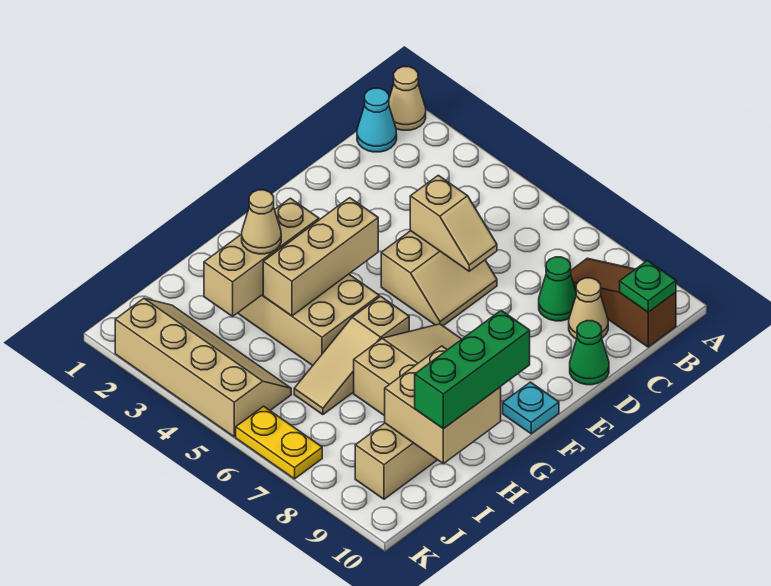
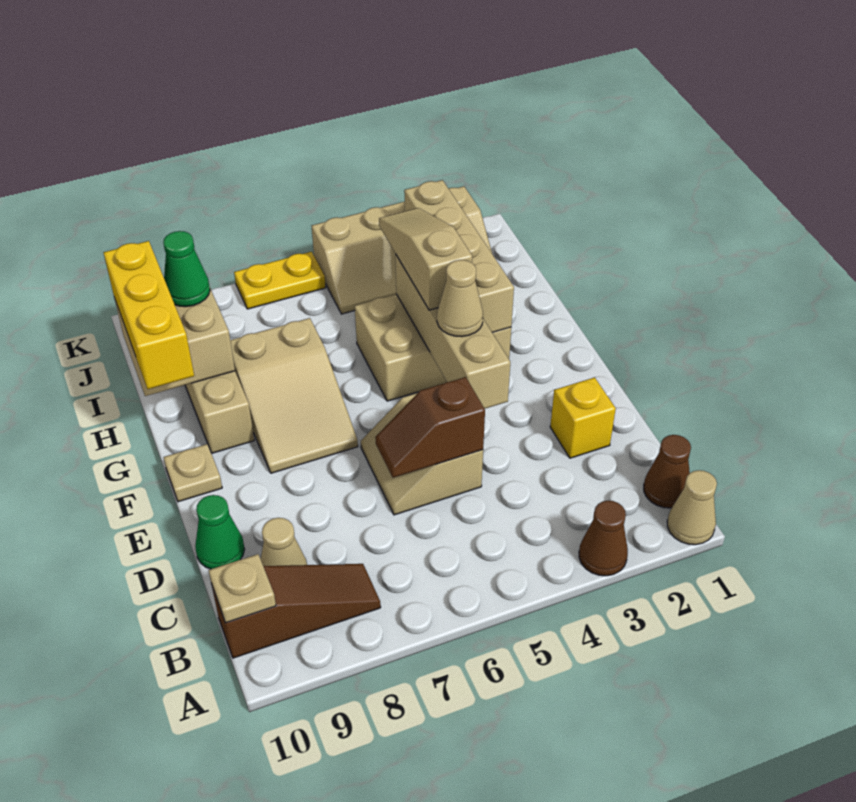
none -> brown cone A3 level 1
cyan cone B1 level 1 -> brown cone B1 level 1
green plate B10 level 2 -> tan plate B10 level 2
green cone C8 level 1 -> green cone I9 level 3
none -> yellow brick D2 level 1
tan slope D5:D6 level 2 top 5 -> brown slope D5:D6 level 2 top 5
tan brick F4:H4 level 2 -> tan brick E4:H4 level 2
cyan plate F10 level 1 -> tan plate F10 level 1
tan brick G3:I3 level 2 -> tan brick G3:J3 level 2
tan slope G6:I6 level 1 top G -> tan slope G4:I4 level 3 top G
green brick G10:I10 level 3 -> yellow brick G10:I10 level 3
tan cone H3 level 3 -> tan cone F4 level 3

